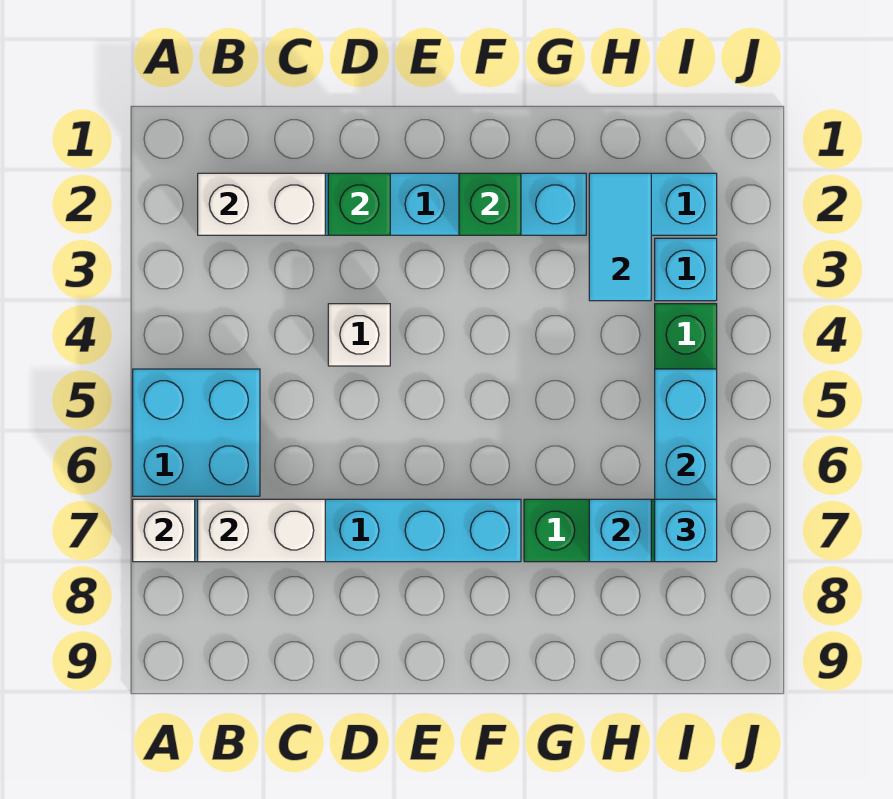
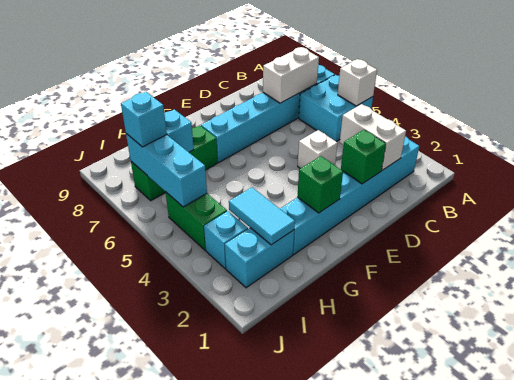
white brick A7 level 2 -> white brick A5 level 2
white brick B2:C2 level 2 -> white brick C2:C3 level 2

